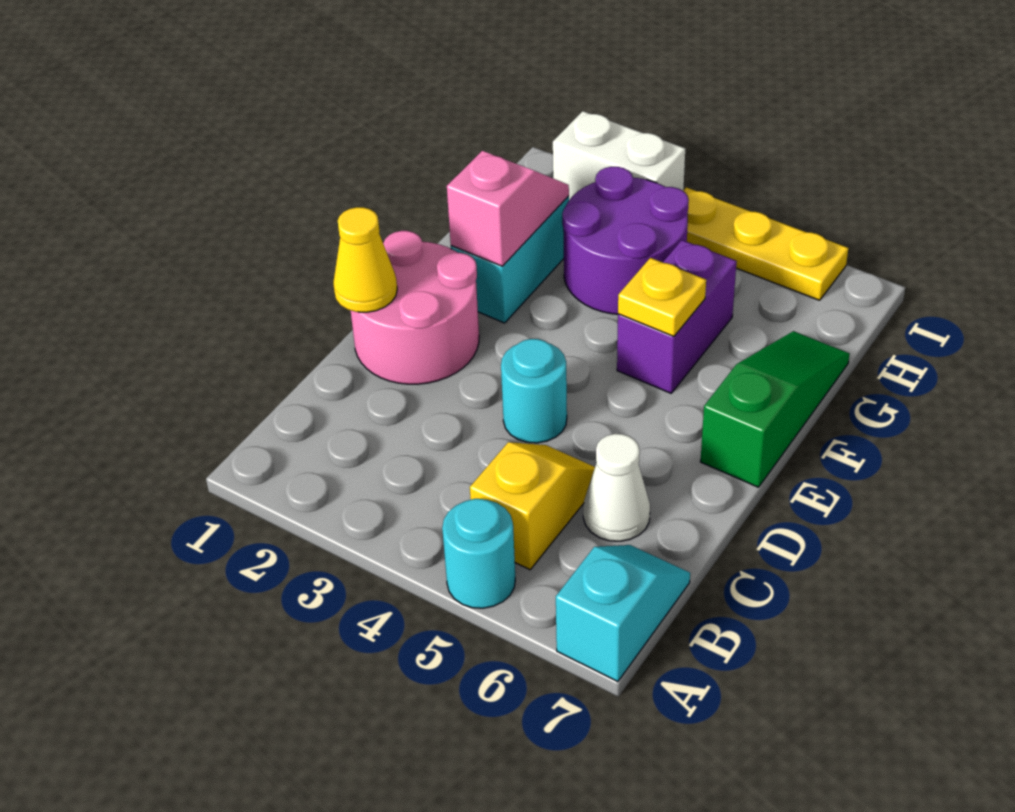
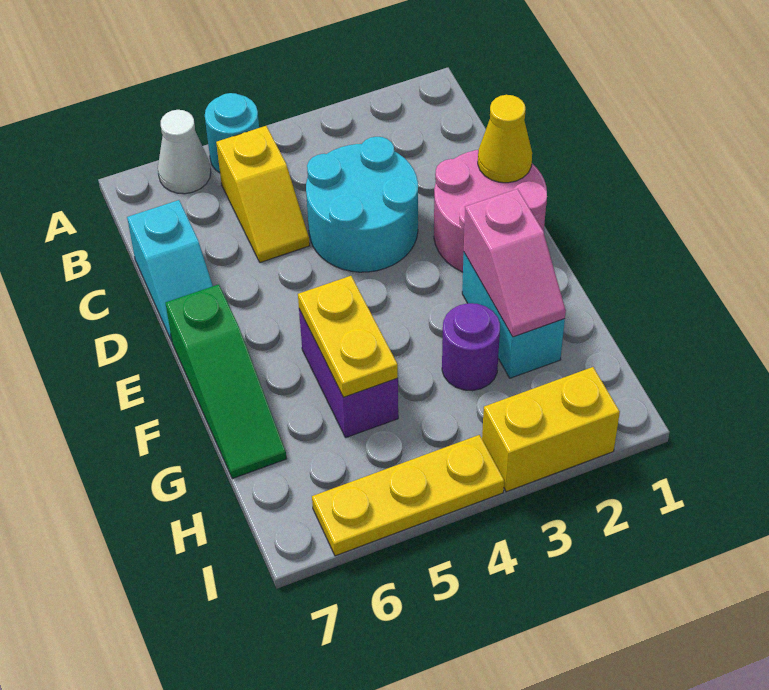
cyan slope A7:B7 level 1 top A -> cyan slope C7:D7 level 1 top C
white cone C6 level 1 -> white cone A6 level 1
cyan round brick D4 level 1 -> cyan round brick C3:D4 level 1
yellow plate F5 level 2 -> yellow plate F5:G5 level 2
purple round brick G3:H4 level 1 -> purple round brick G3 level 1
white brick I2:I3 level 1 -> yellow brick I2:I3 level 1

